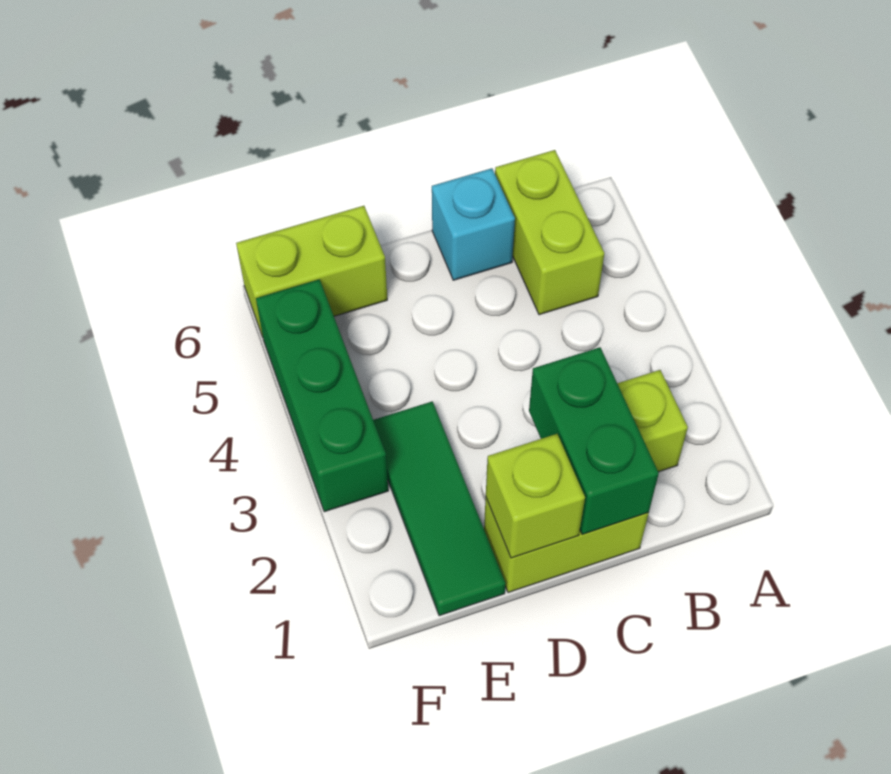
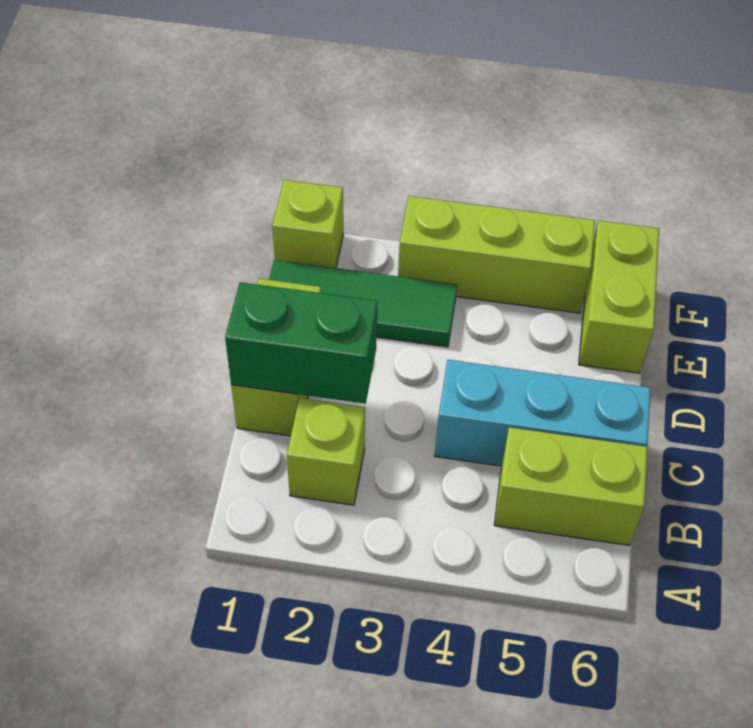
cyan brick C6 level 1 -> cyan brick C4:C6 level 1
lime brick D1 level 2 -> lime brick F1 level 1
green brick F3:F5 level 1 -> lime brick F3:F5 level 1

